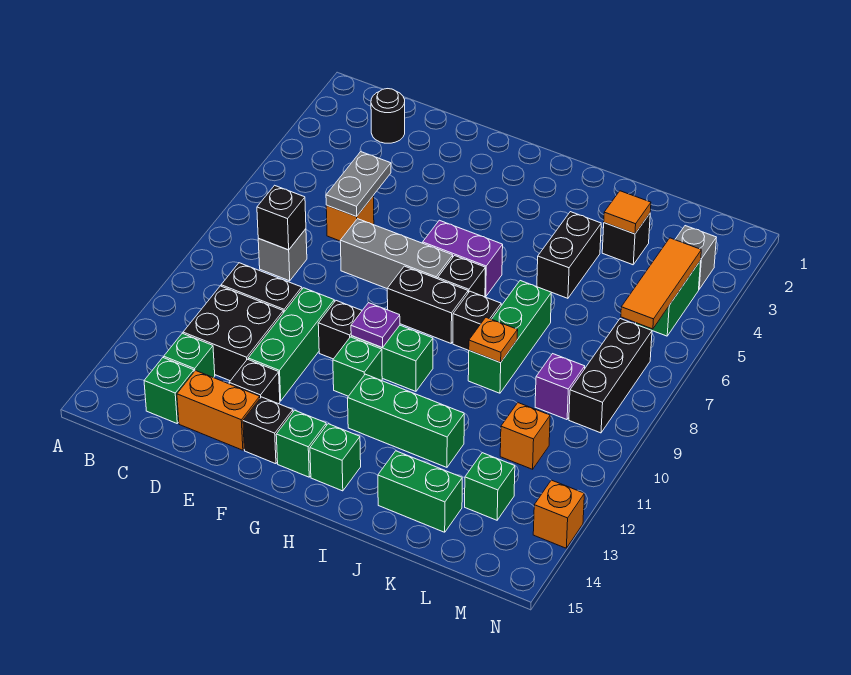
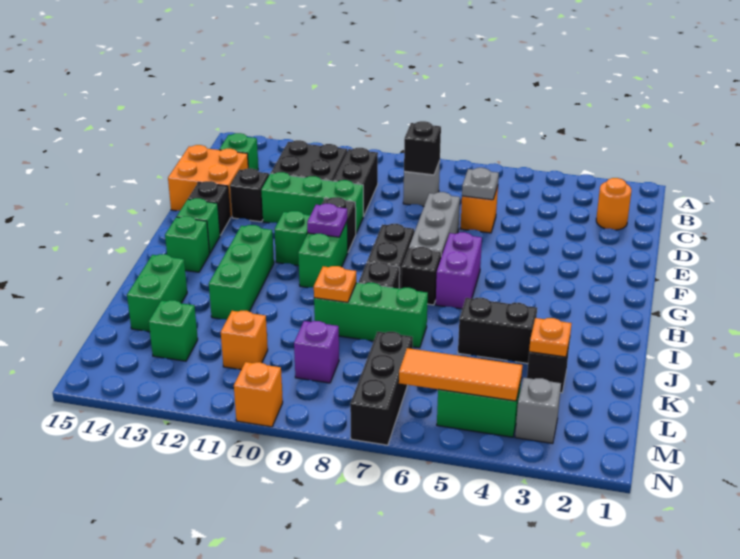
black round brick C2 level 1 -> orange round brick C2 level 1
green brick C13 level 1 -> none
grey plate D5:D6 level 2 -> grey plate D6 level 2
orange brick D14:E14 level 1 -> orange brick D14:E15 level 1
orange tile K3 level 2 -> orange plate K3 level 2
black brick M7:M9 level 1 -> black brick L7:N7 level 1
orange brick N13 level 1 -> orange brick N10 level 1

